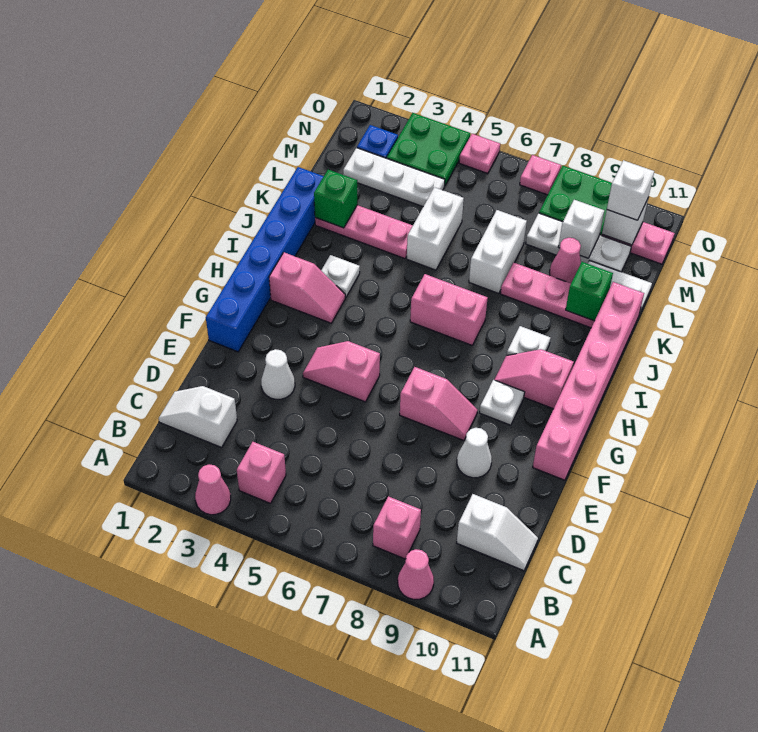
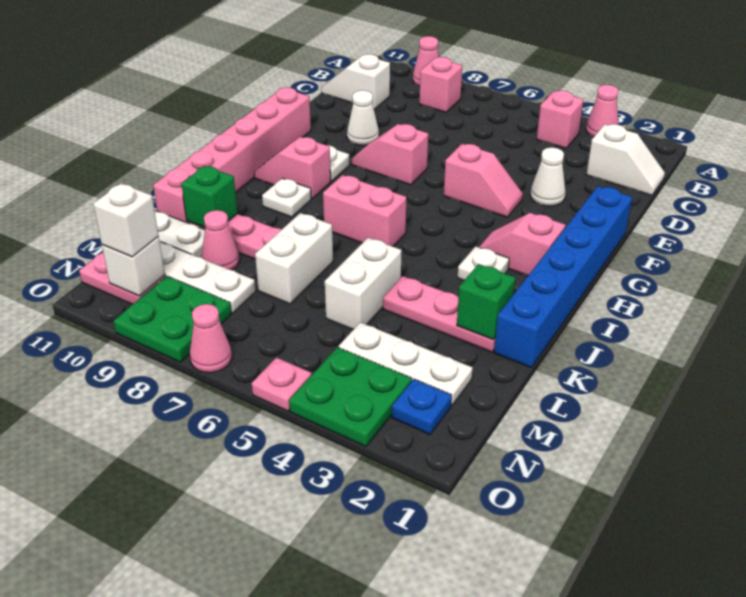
pink slope H9:H10 level 1 top 10 -> pink slope H9:H10 level 1 top 9
white brick M9 level 2 -> none
pink plate O7 level 1 -> pink cone O7 level 1

